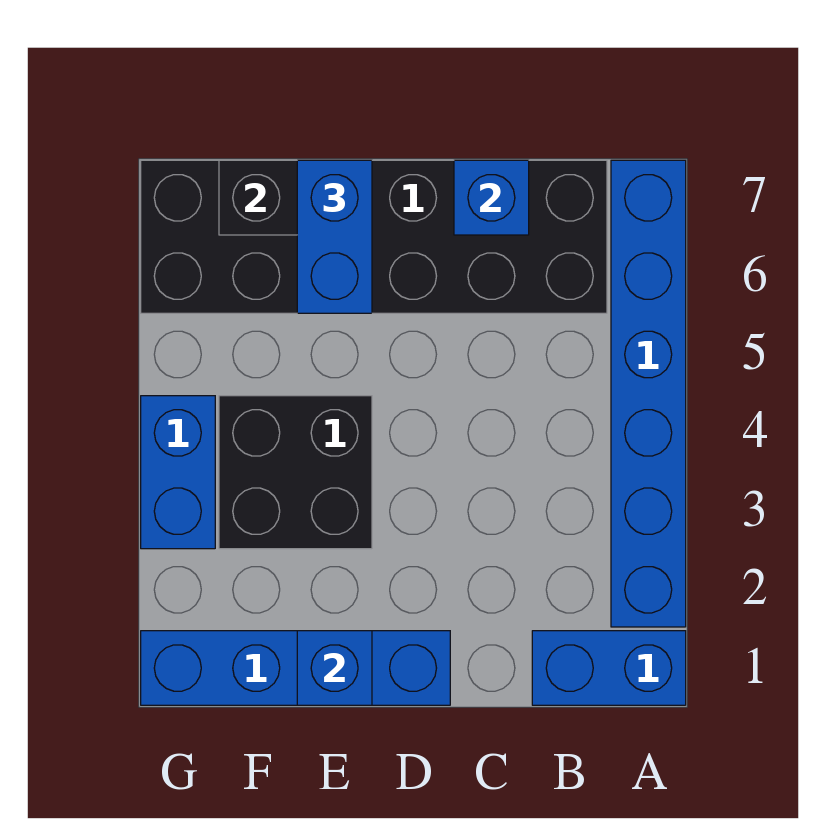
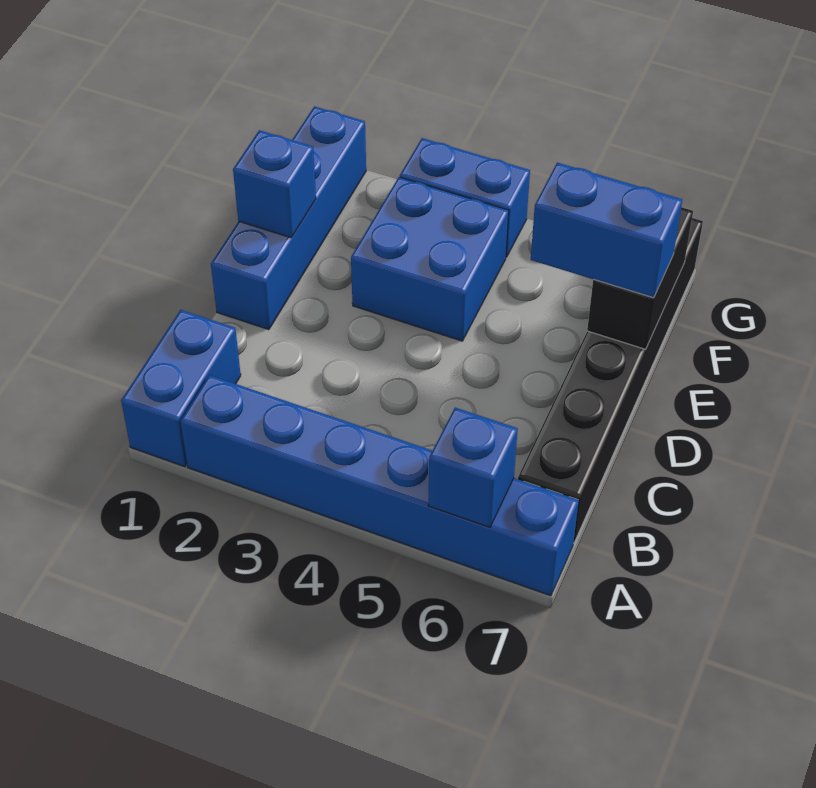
black brick B6:G7 level 1 -> black brick B7:G7 level 1
blue brick C7 level 2 -> blue brick A6 level 2
black brick E3:F4 level 1 -> blue brick E3:F4 level 1

